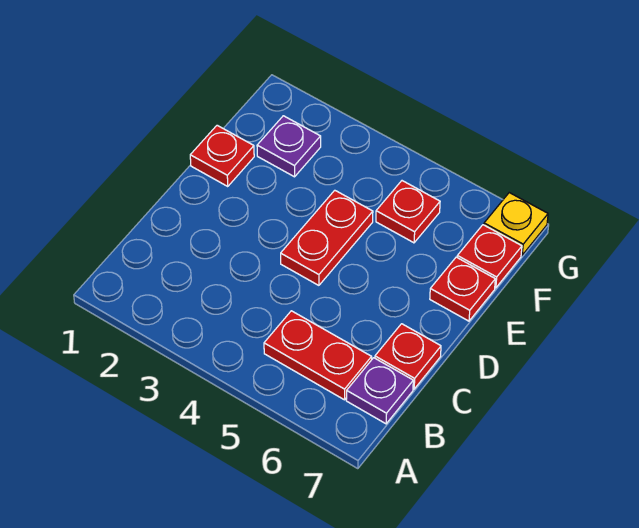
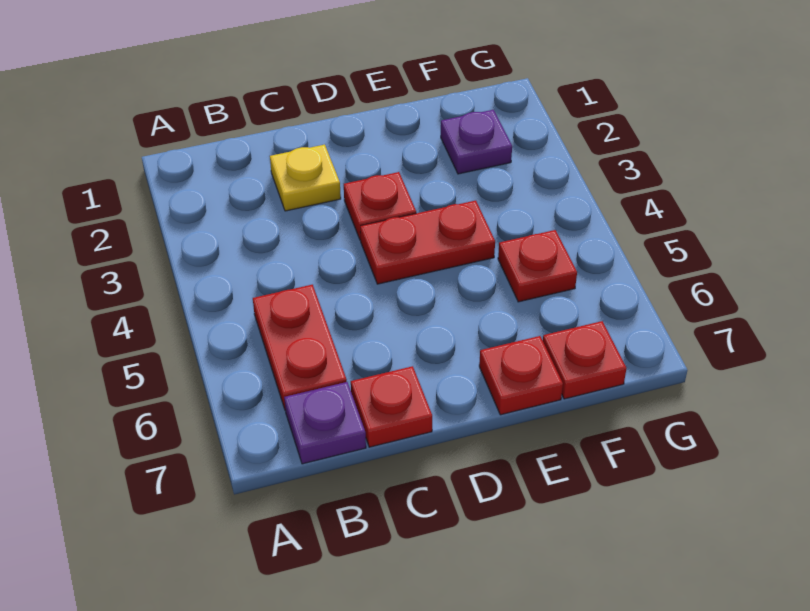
red plate E1 level 1 -> red plate D3 level 1
yellow plate G7 level 1 -> yellow plate C2 level 1

